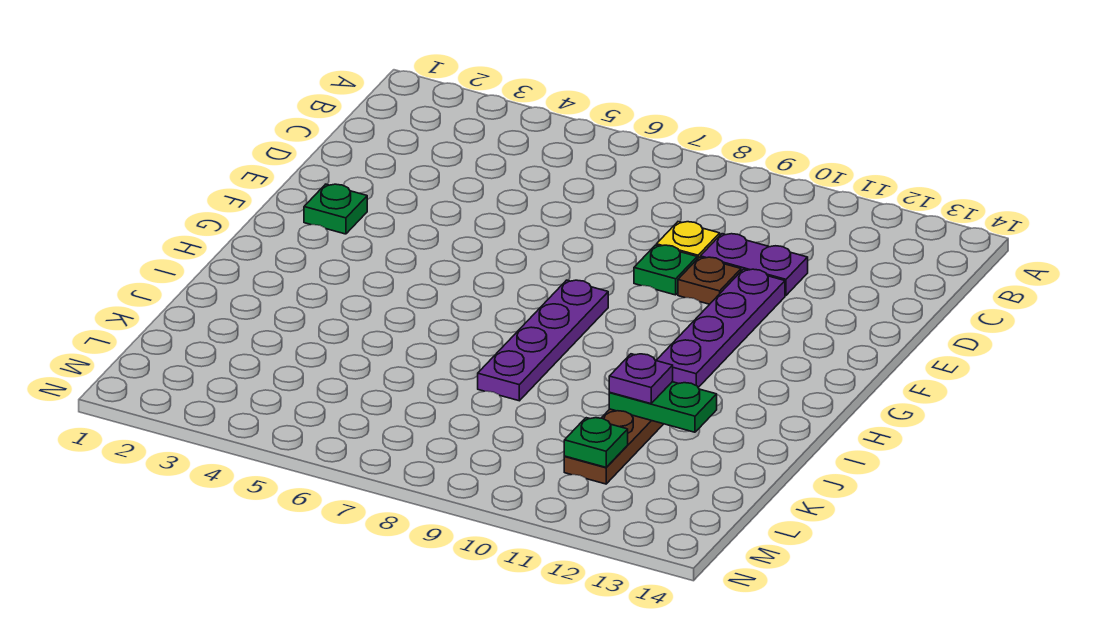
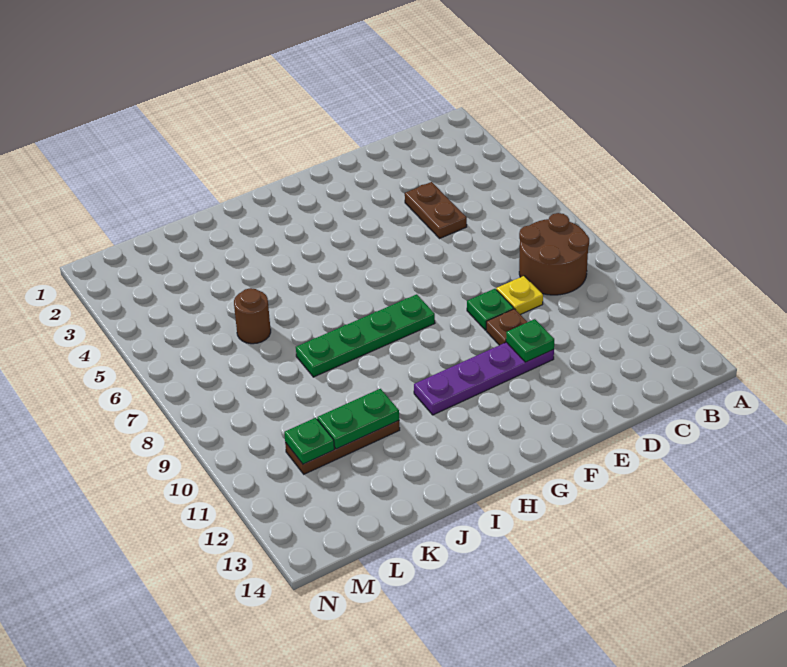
none -> brown round brick B8:C9 level 1
none -> brown plate D4:D5 level 1
purple plate D10:D11 level 1 -> none
green plate F2 level 1 -> green plate E11 level 2
purple plate G8:J8 level 1 -> green plate G8:J8 level 1
green plate J11:J12 level 2 -> green plate J11:K11 level 2
purple plate J11 level 3 -> none
none -> brown round brick K6 level 1

